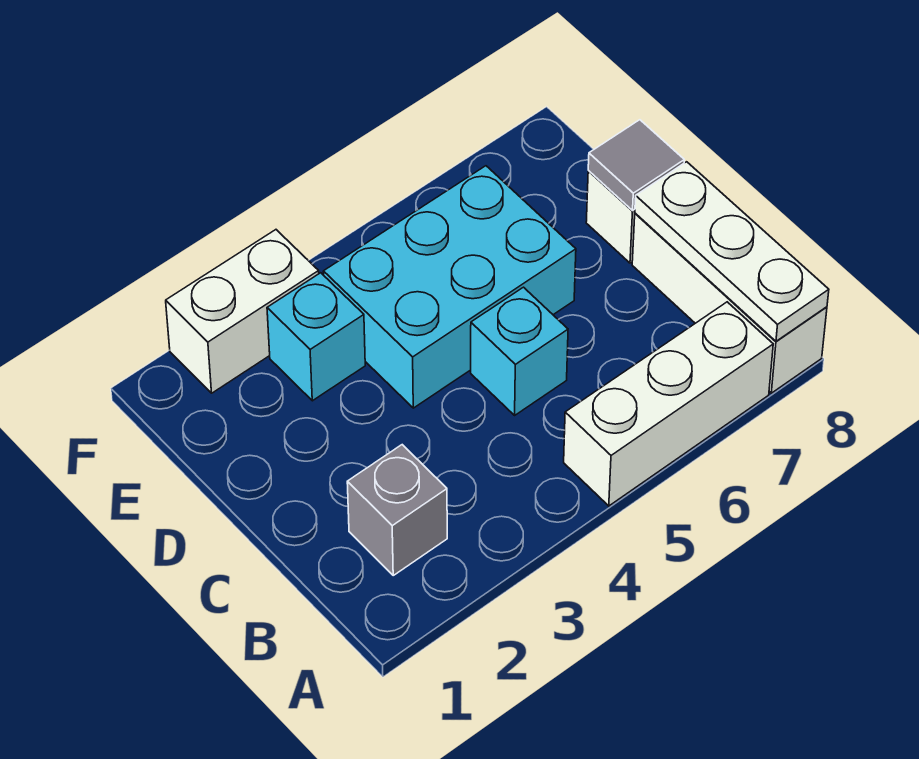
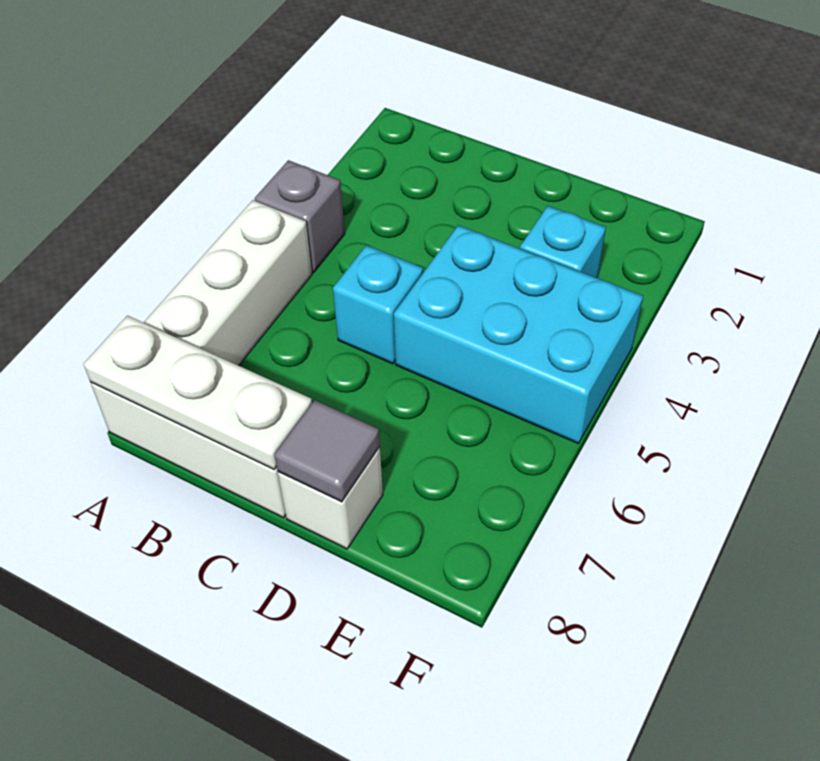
grey brick B2 level 1 -> grey brick A4 level 1
cyan brick D4:E6 level 1 -> cyan brick D4:F5 level 1
white brick F2:F3 level 1 -> none

